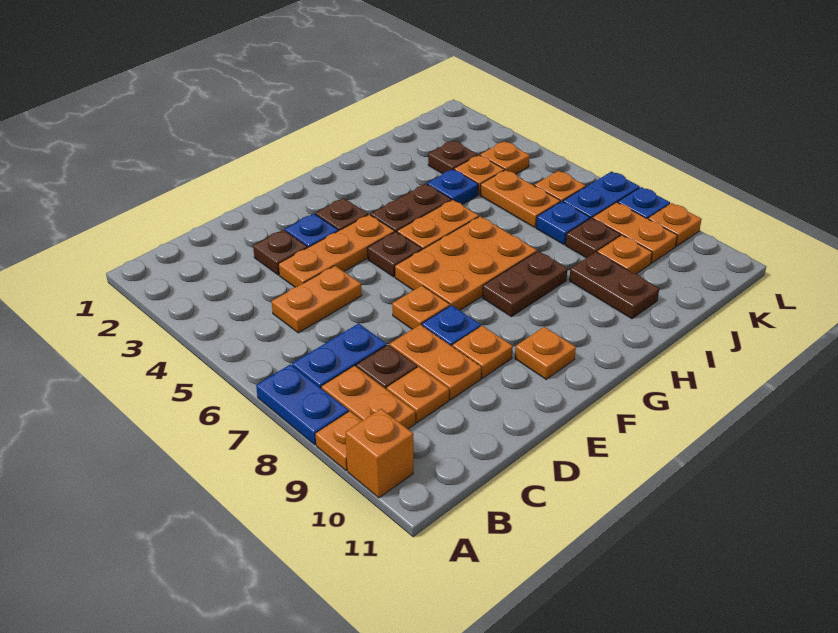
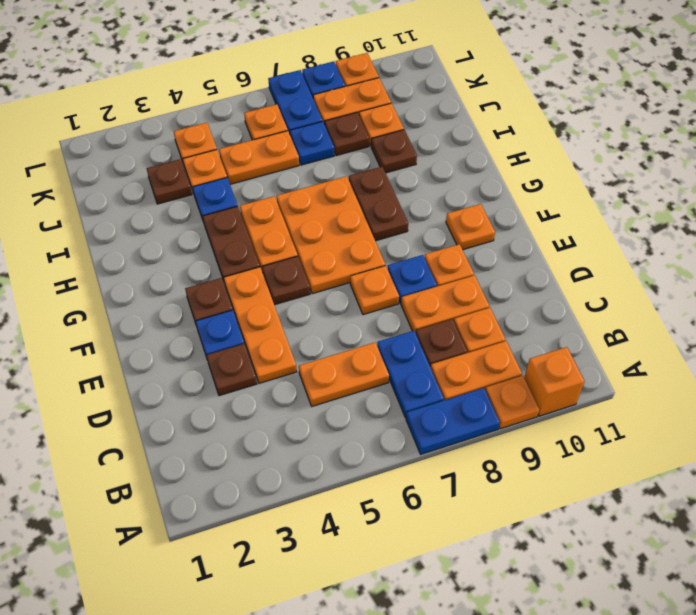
orange plate C5:D5 level 1 -> orange plate C5:C6 level 1
brown plate I9:I10 level 1 -> brown plate I9 level 1

